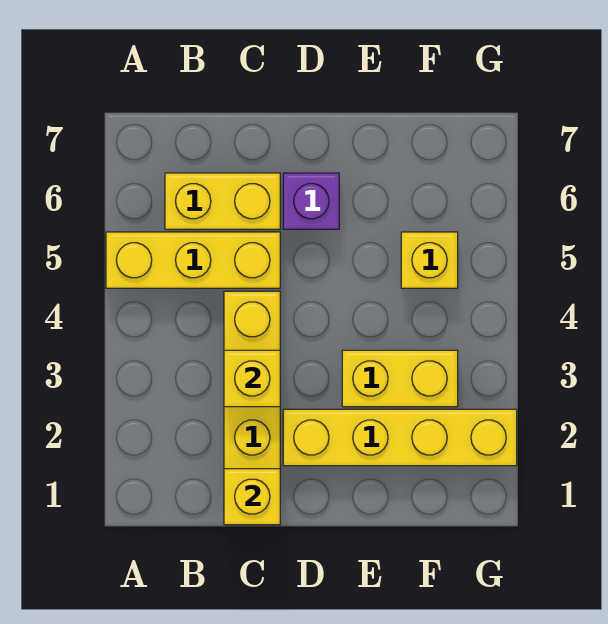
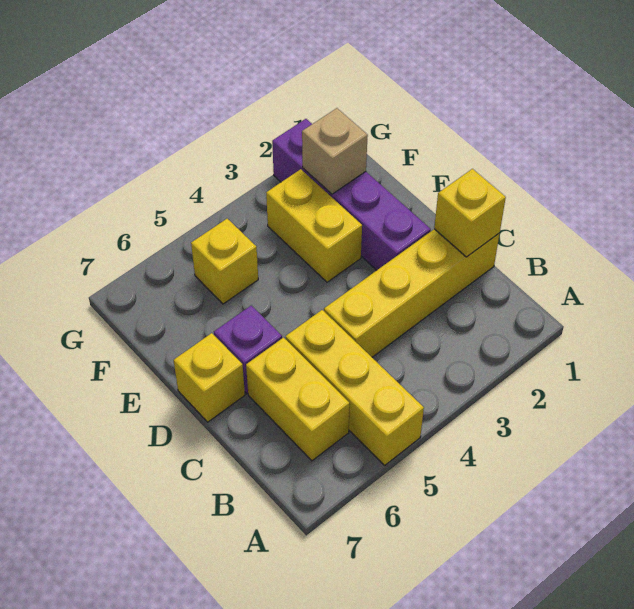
yellow brick C3 level 2 -> yellow brick D7 level 1
yellow brick D2:G2 level 1 -> purple brick D2:G2 level 1
none -> tan brick F2 level 2

